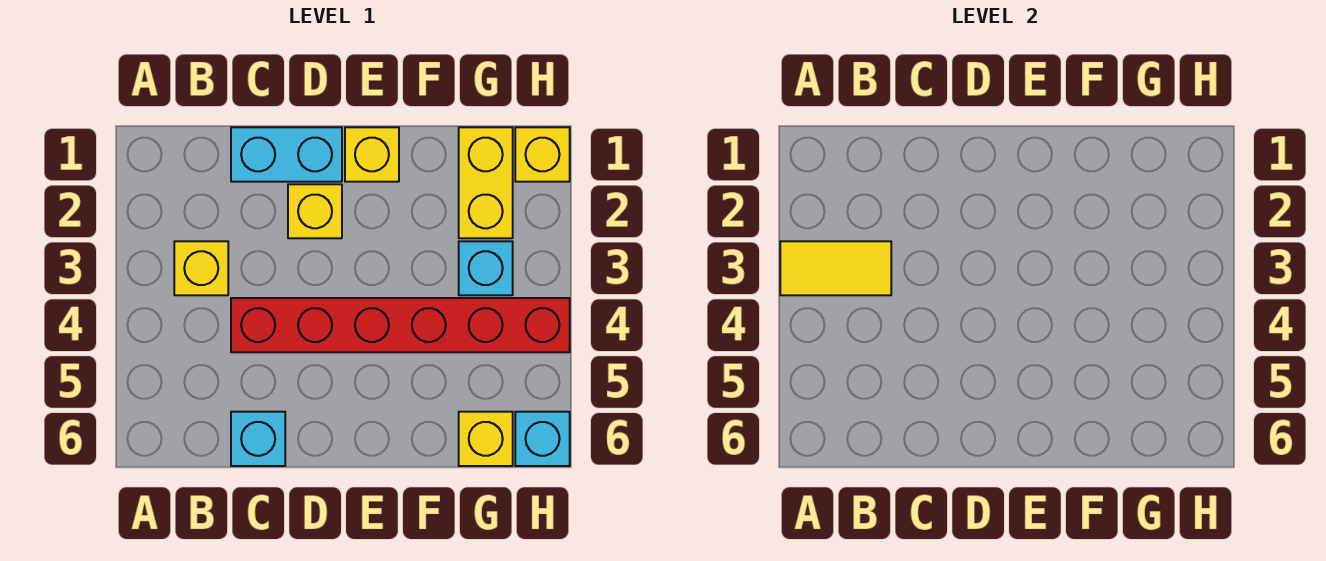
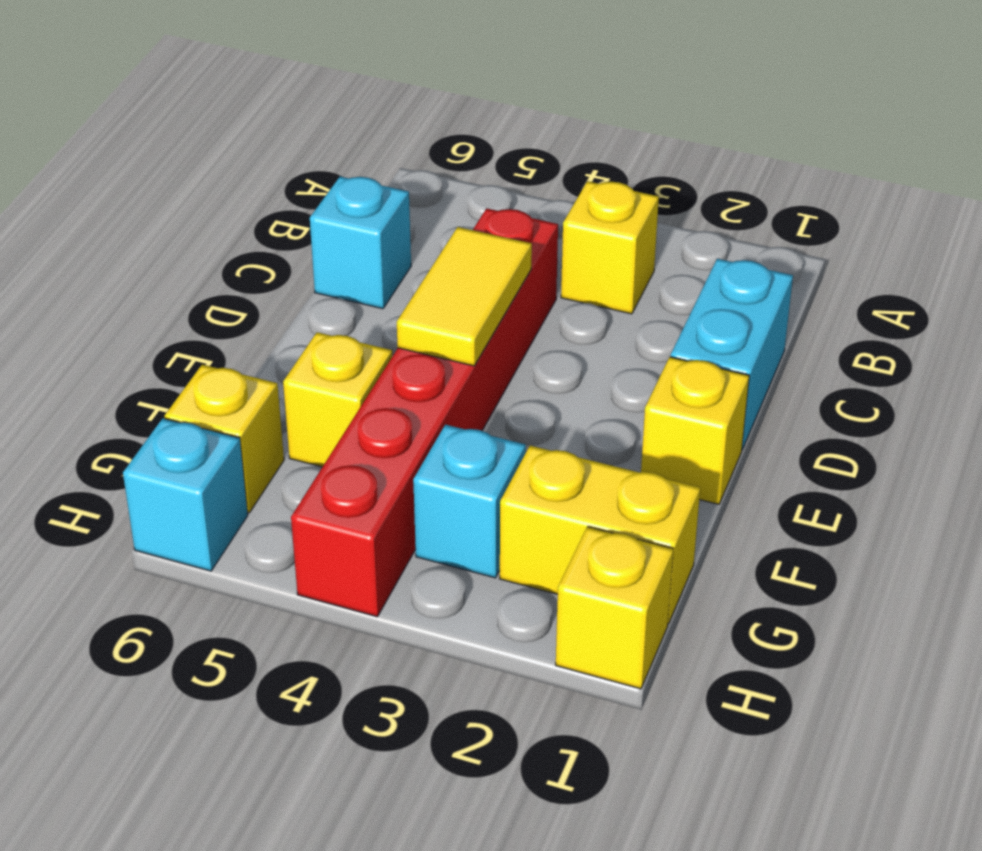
yellow tile A3:B3 level 2 -> yellow tile D4:E4 level 2
yellow brick D2 level 1 -> yellow brick F5 level 1

